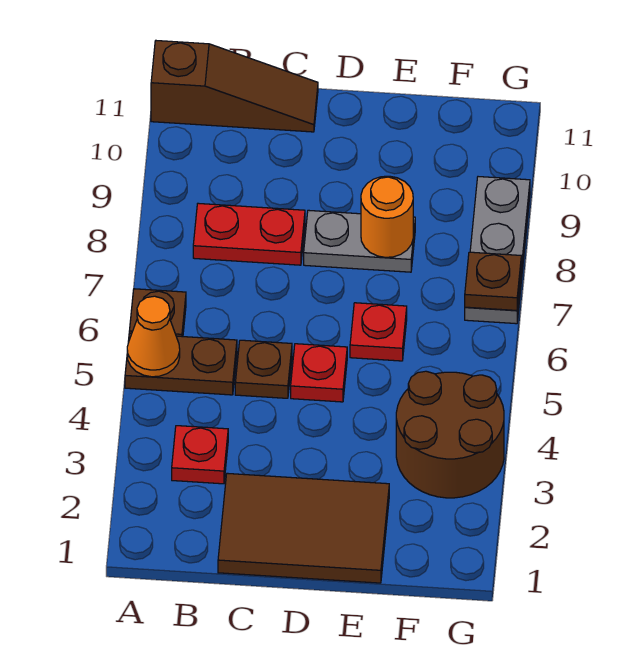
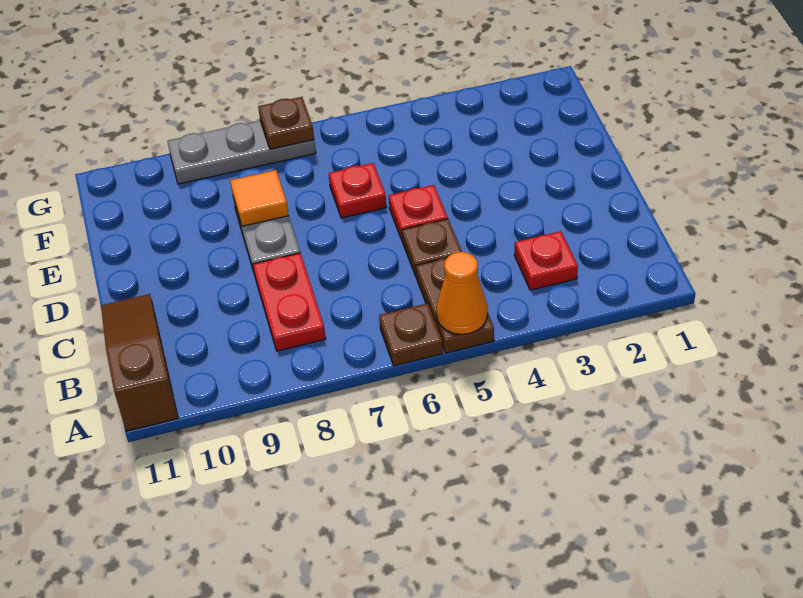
brown tile C1:E2 level 1 -> none
orange round brick E8 level 2 -> orange tile E8 level 2
brown round brick F3:G4 level 1 -> none

